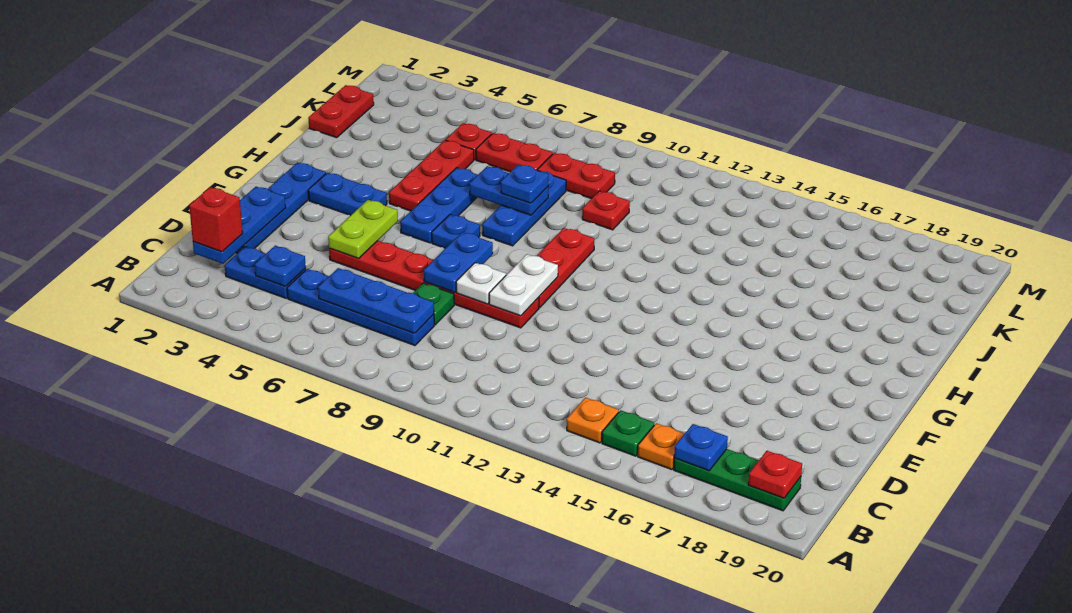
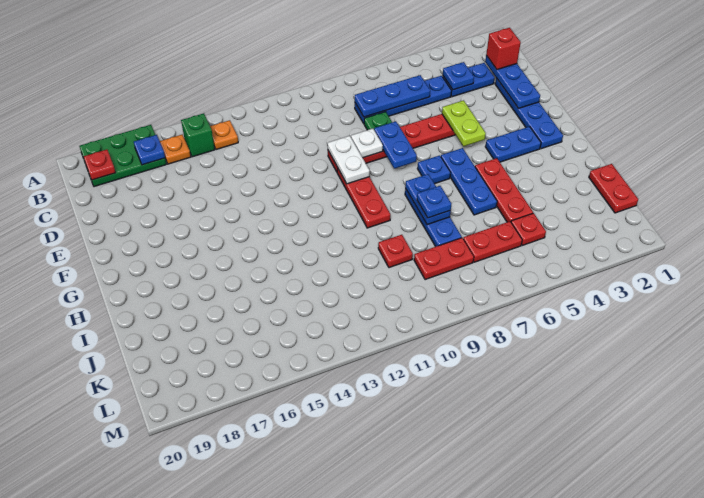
green plate B15 level 1 -> green brick B15 level 1
green plate B17:B19 level 1 -> green plate A17:B19 level 1
blue plate I7:I8 level 2 -> blue plate H8:I8 level 2

